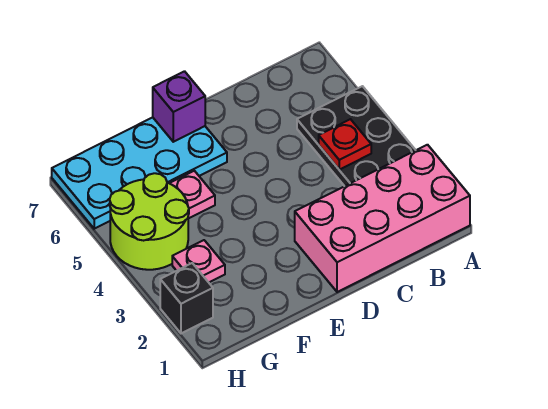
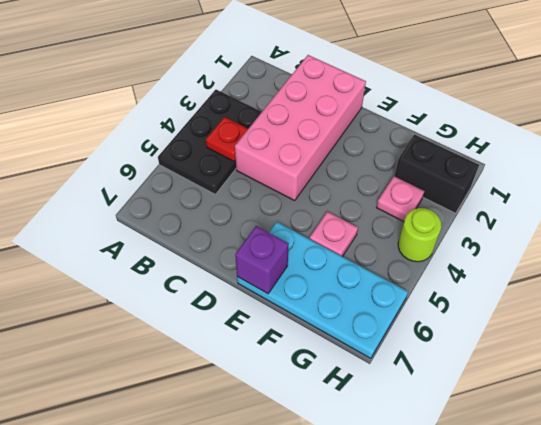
pink brick A1:D2 level 1 -> pink brick C1:D4 level 1
lime round brick G4:H5 level 1 -> lime round brick H4 level 1
black brick H2 level 1 -> black brick G2:H2 level 1

